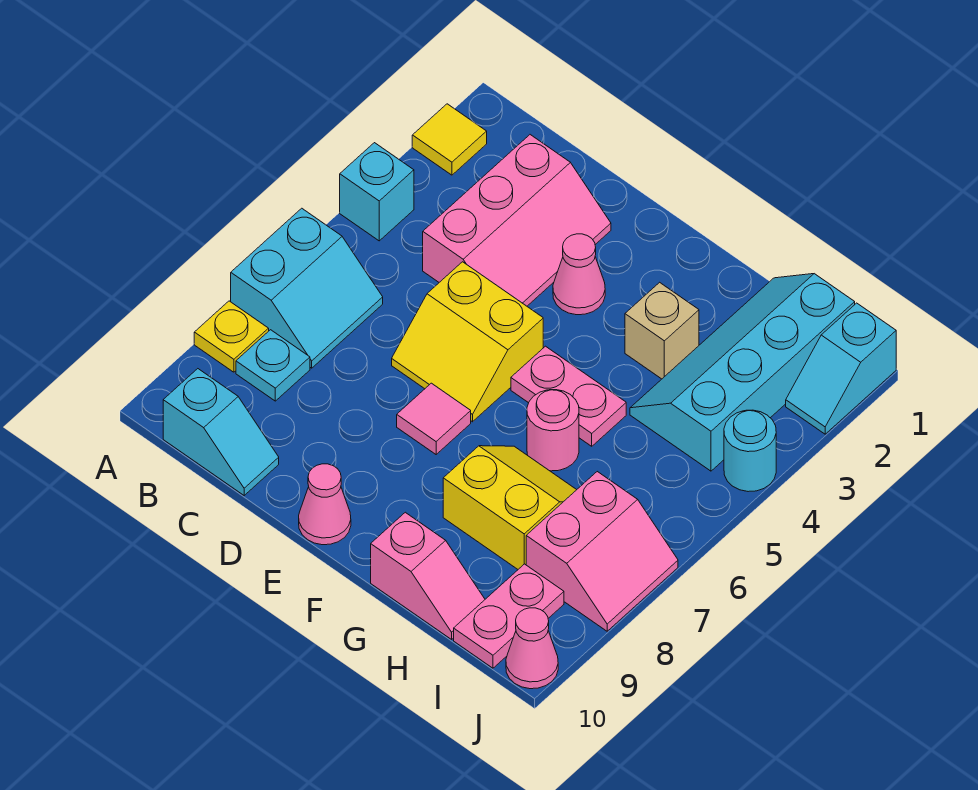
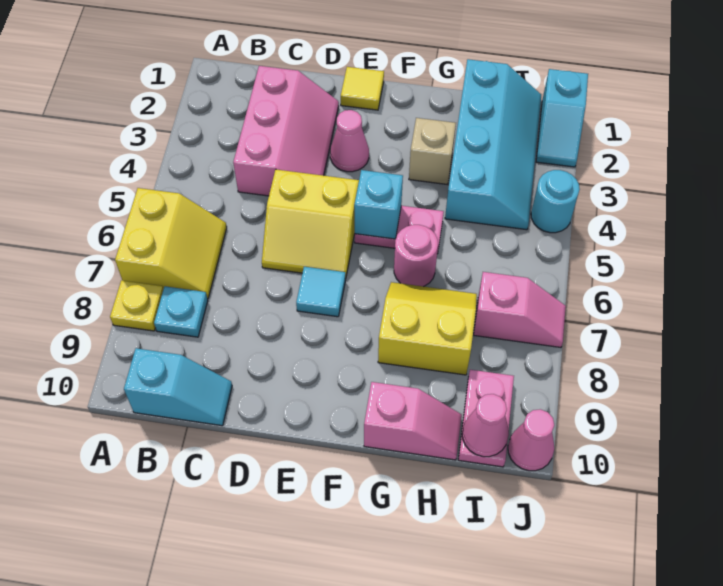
yellow tile A2 level 1 -> yellow tile E1 level 1
cyan brick A4 level 1 -> cyan brick F5 level 2
cyan slope A6:B7 level 1 top A -> yellow slope A6:B7 level 1 top A
pink tile E7 level 1 -> cyan tile E7 level 1
pink cone E10 level 1 -> pink cone I10 level 2
cyan slope H1:I4 level 1 top I -> cyan slope H1:I4 level 1 top H
pink slope I7:J8 level 1 top I -> pink slope I7:J7 level 1 top I

